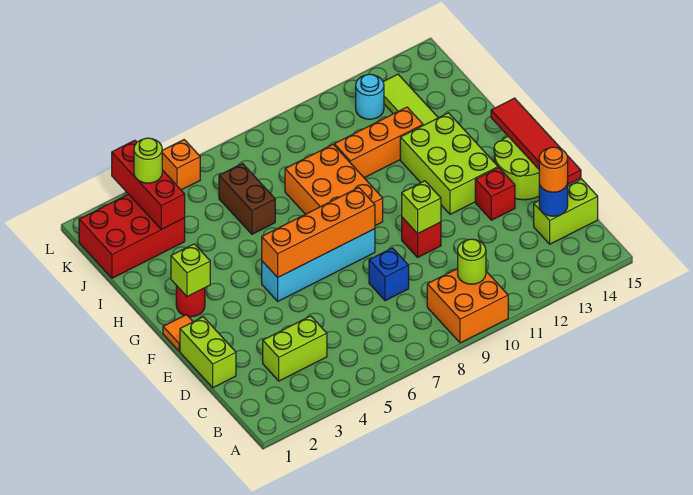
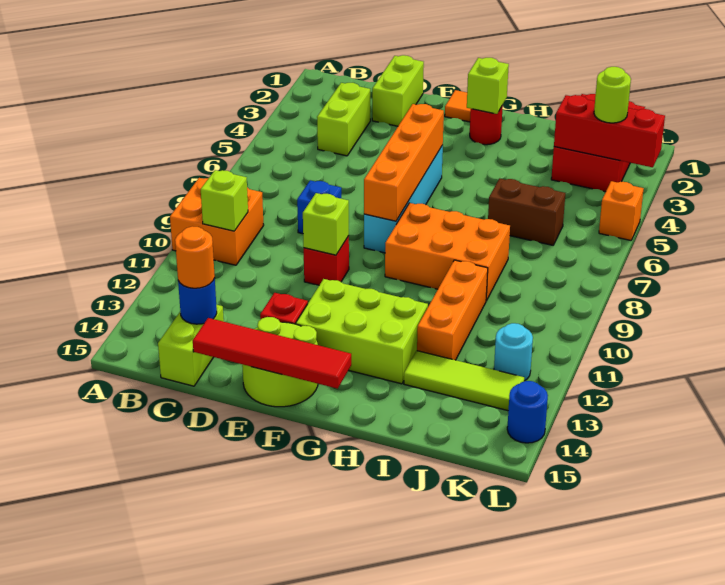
lime round brick B10 level 2 -> lime brick B10 level 2
lime brick D1:E1 level 1 -> lime brick D1:D2 level 1
none -> blue round brick L14 level 1

